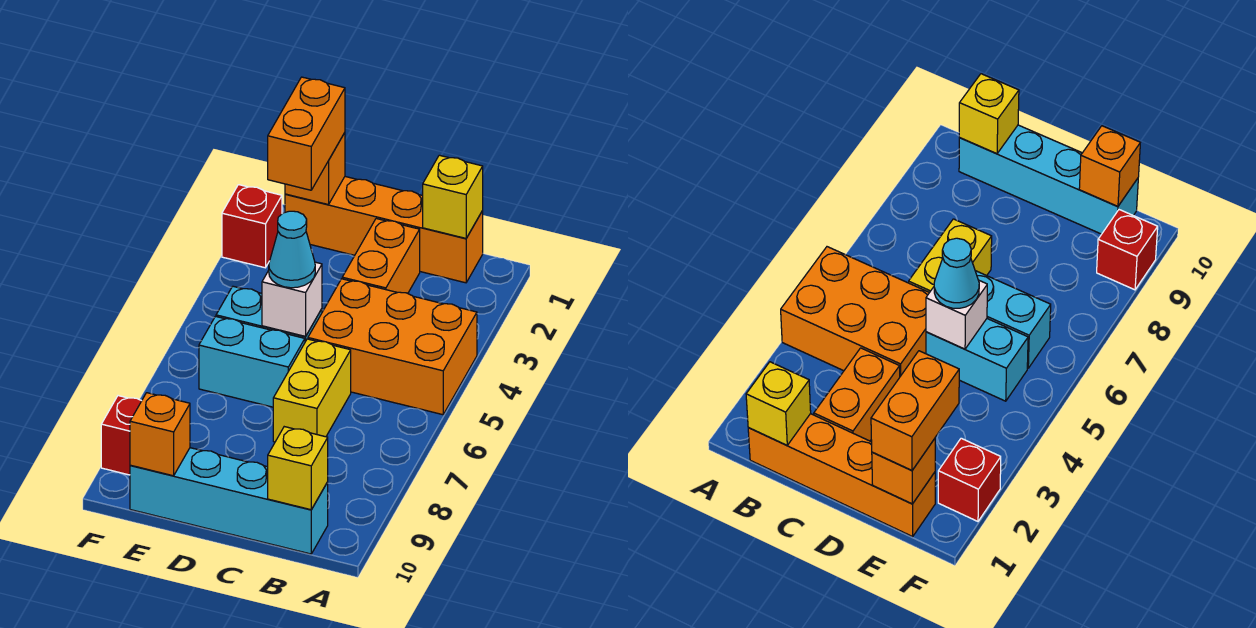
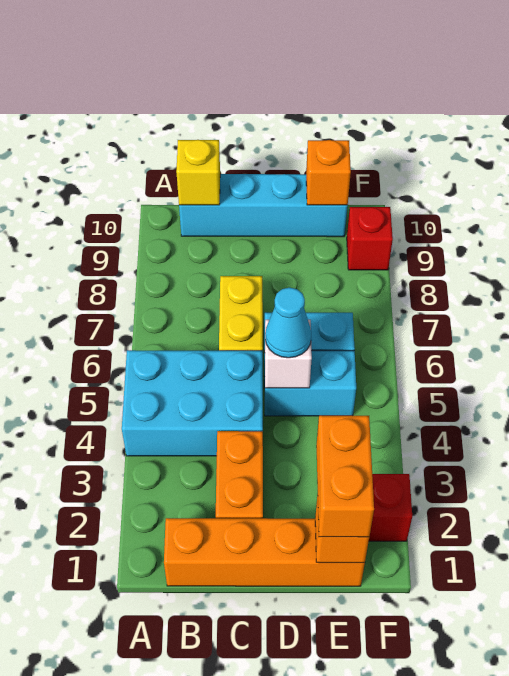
orange brick A4:C5 level 1 -> cyan brick A4:C5 level 1
yellow brick B1 level 2 -> none

